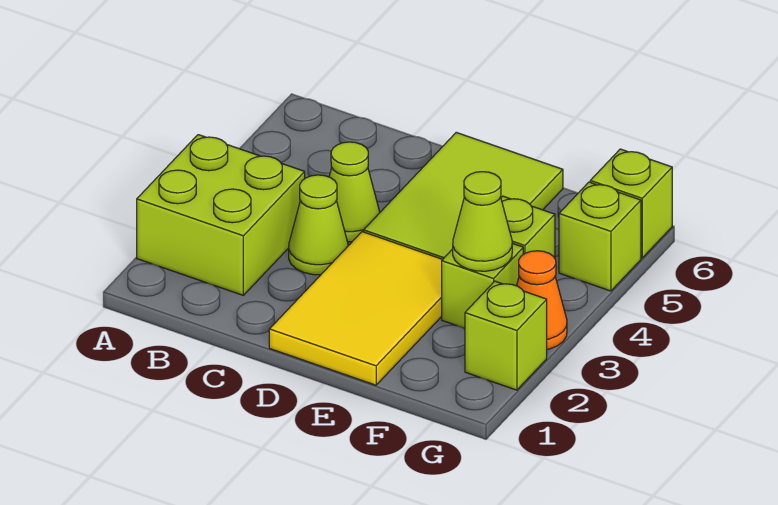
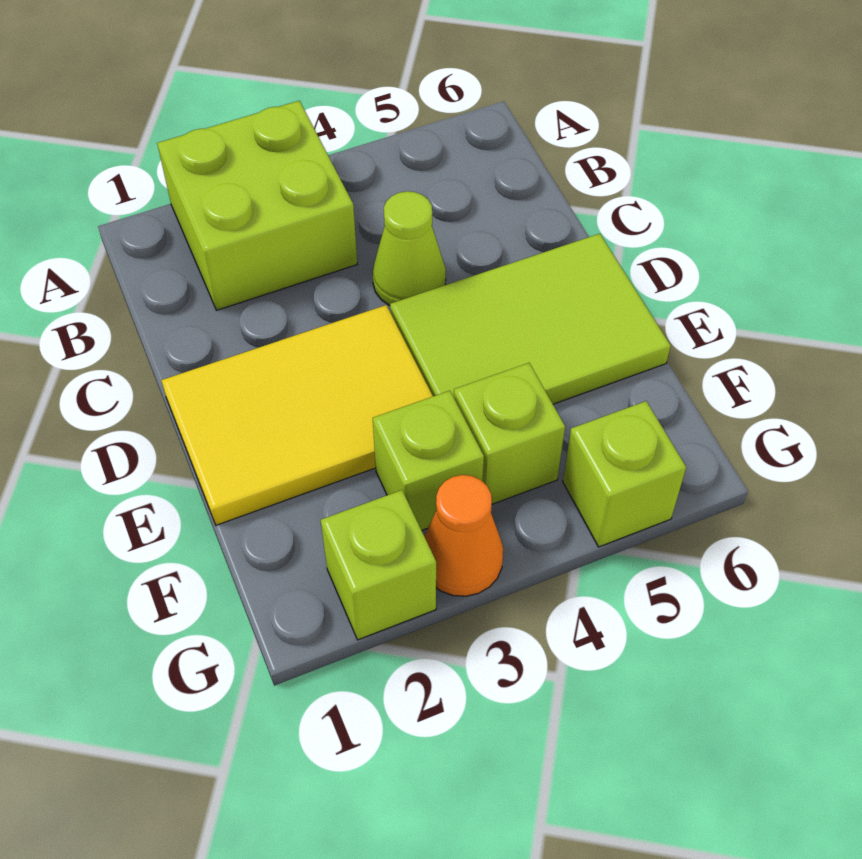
lime cone C3 level 1 -> none
lime cone F3 level 2 -> none
lime brick G6 level 1 -> none

